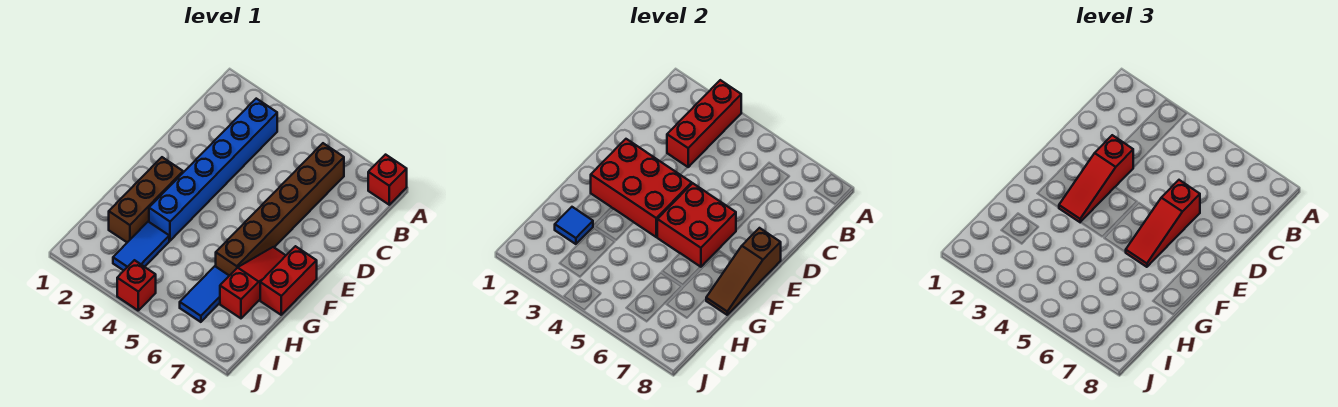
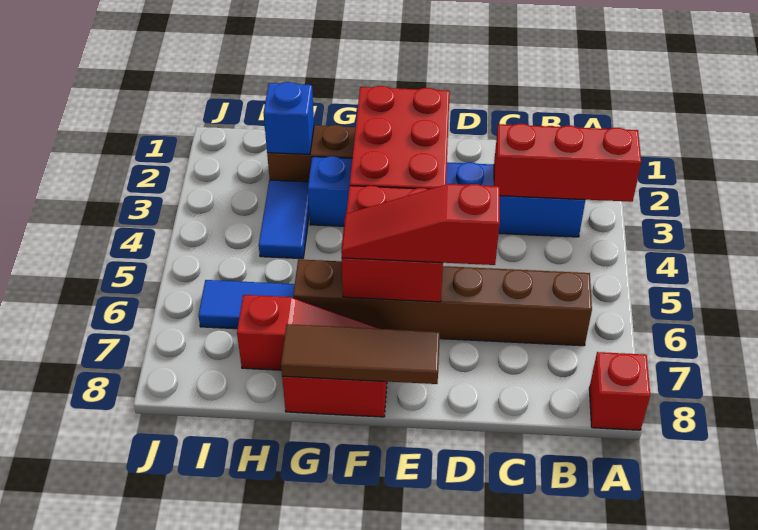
red slope D3:F3 level 3 top D -> none
brown slope E8:G8 level 2 top E -> brown tile E8:G8 level 2
blue tile H2 level 2 -> blue brick H2 level 2
blue tile H3:I3 level 1 -> blue tile H3:H4 level 1
red brick J4 level 1 -> none

